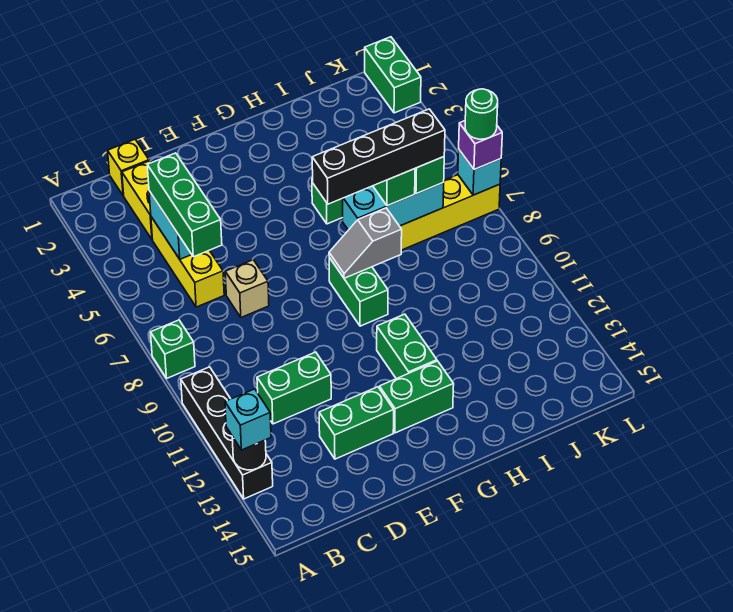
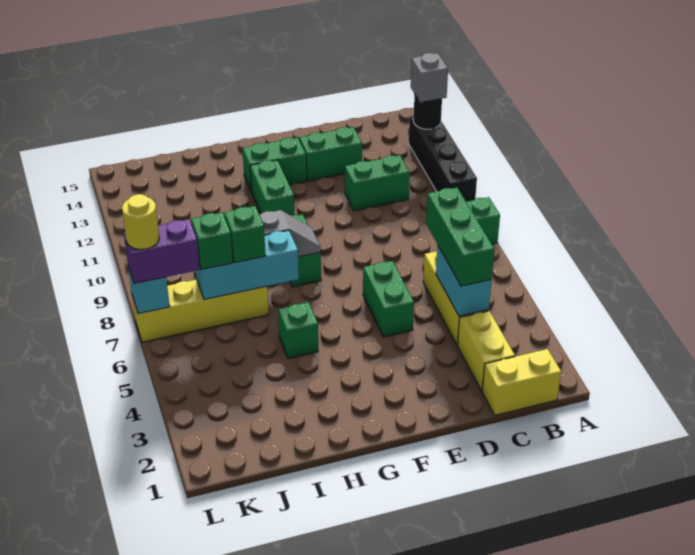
cyan brick A13 level 3 -> grey brick A13 level 3
yellow brick C1 level 1 -> yellow brick B1:C1 level 1
tan brick D7 level 1 -> none
black brick G7:J7 level 4 -> none
green brick L1:L2 level 1 -> green brick E5:E6 level 1
purple brick L7 level 3 -> purple brick K7:L7 level 3
green round brick L7 level 4 -> yellow round brick L7 level 4

